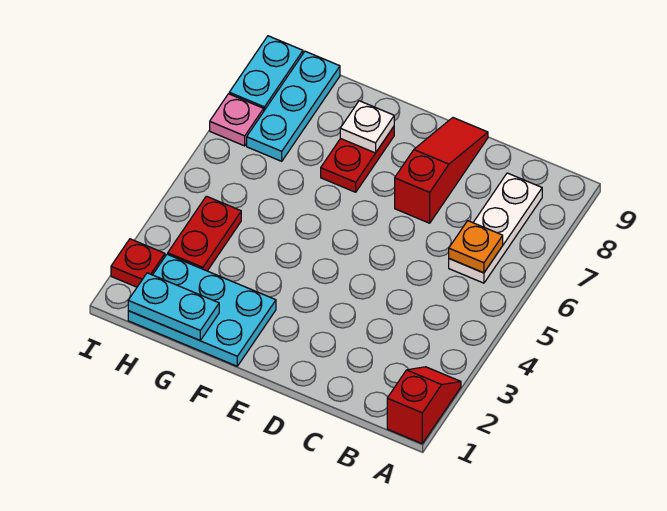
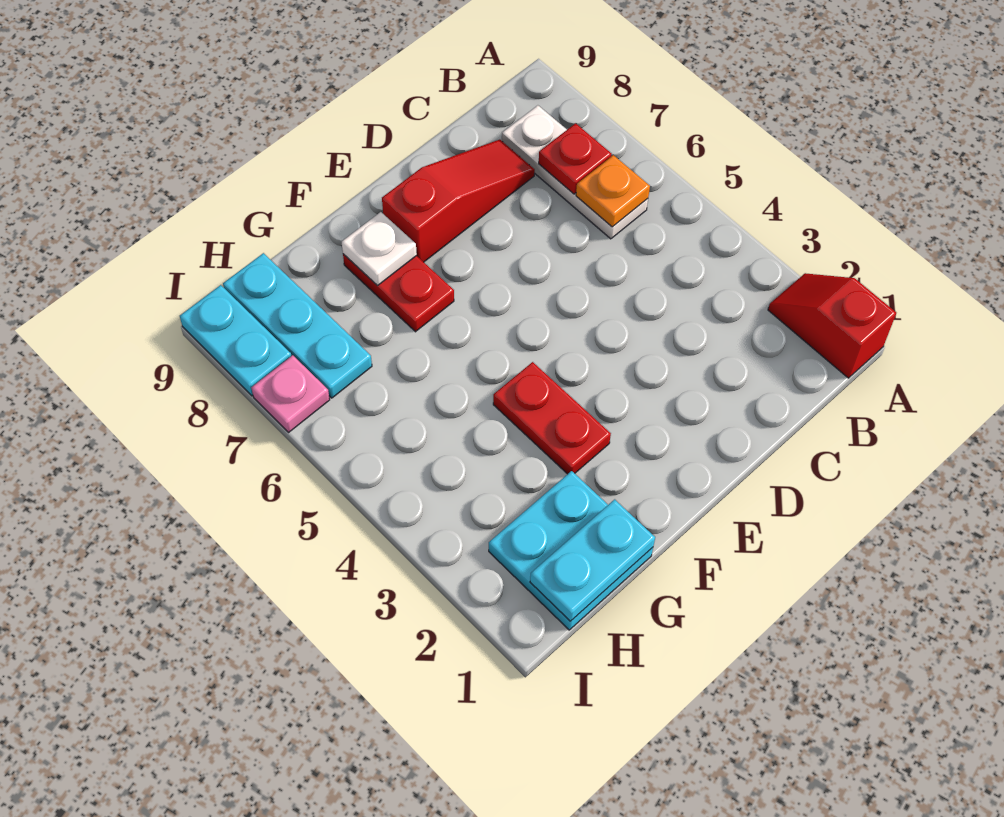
red slope D7:D9 level 1 top 7 -> red slope C8:E8 level 1 top E
cyan plate F1:H2 level 1 -> cyan plate G1:H2 level 1
red plate H3:H4 level 1 -> red plate F3:F4 level 1
red plate I2 level 1 -> red plate B7 level 2

